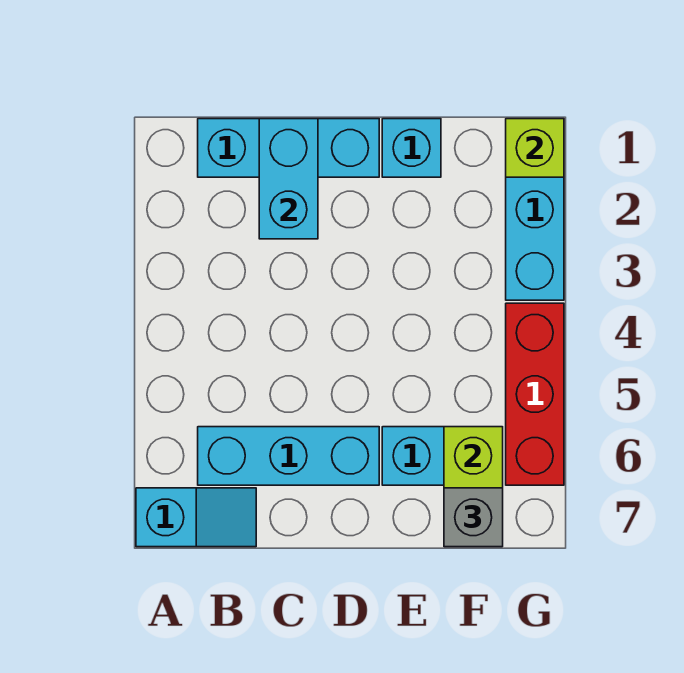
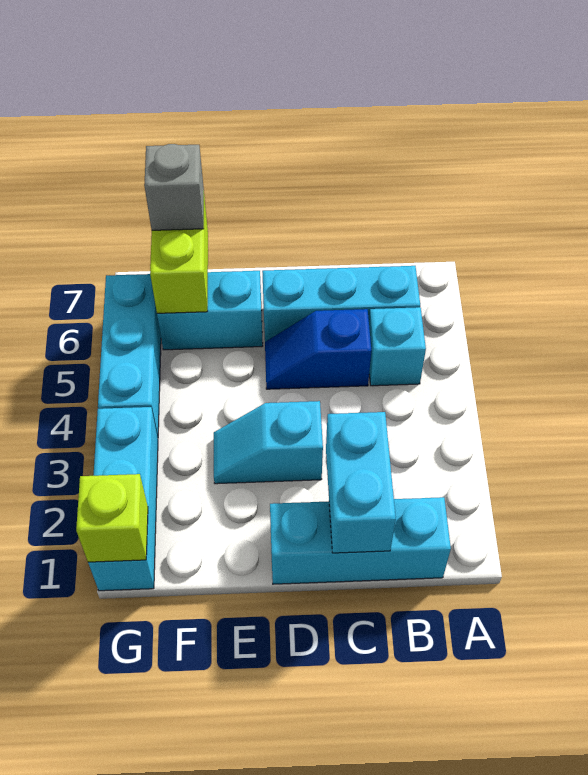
cyan slope A7:B7 level 1 top A -> cyan slope D3:E3 level 1 top D
none -> blue slope C5:D5 level 1 top C
cyan brick E1 level 1 -> cyan brick B5 level 1
red brick G4:G6 level 1 -> cyan brick G4:G6 level 1

